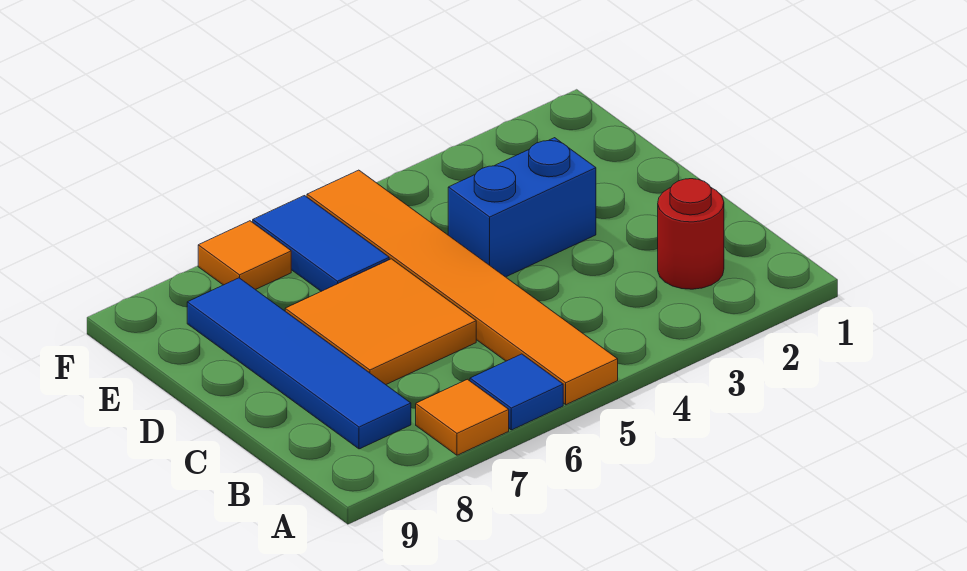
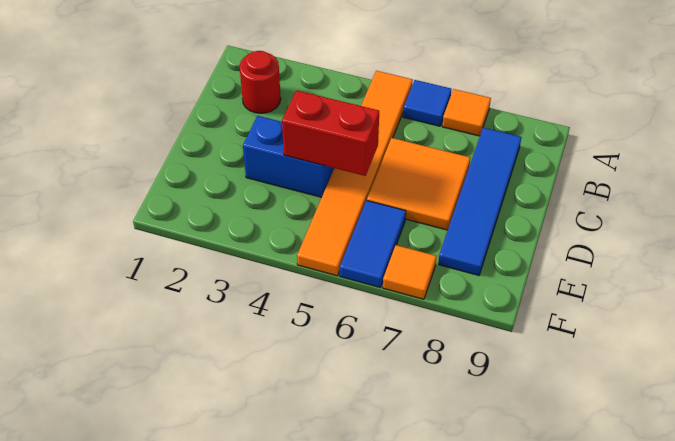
none -> red brick D4:D5 level 2

